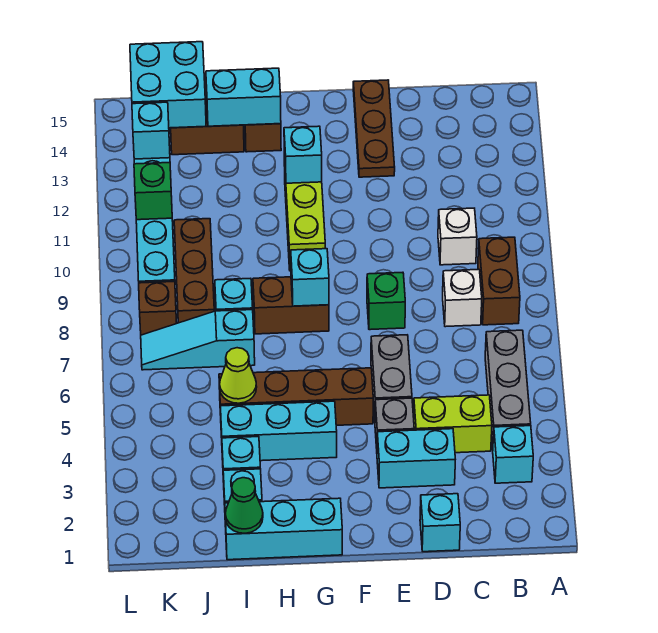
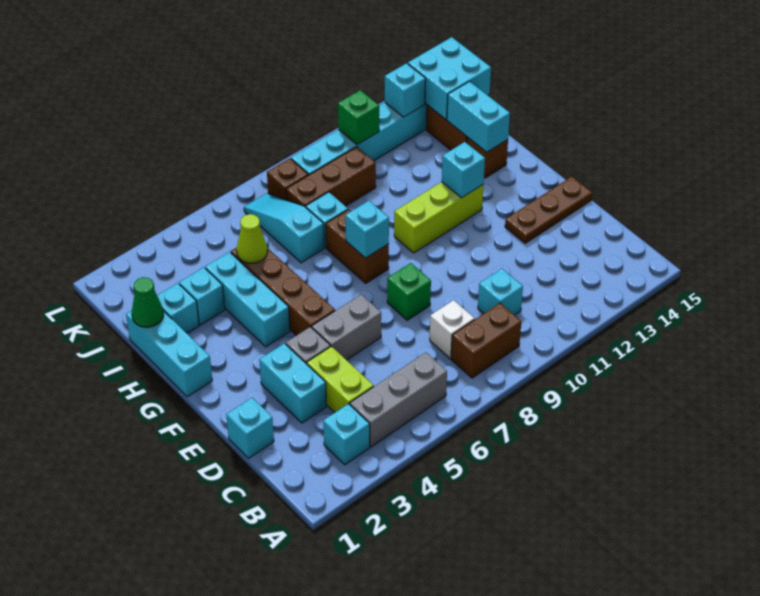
white brick C10 level 1 -> cyan brick C10 level 1

